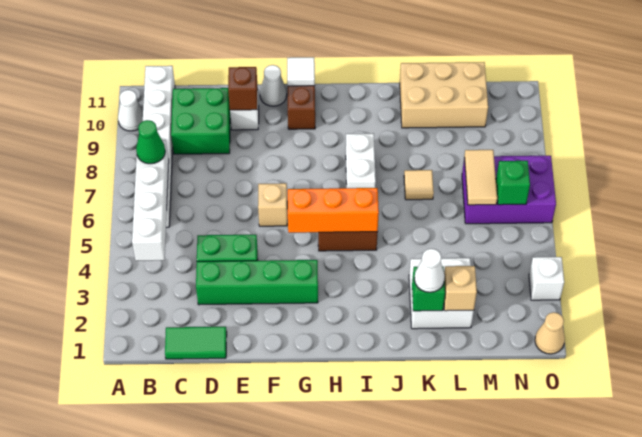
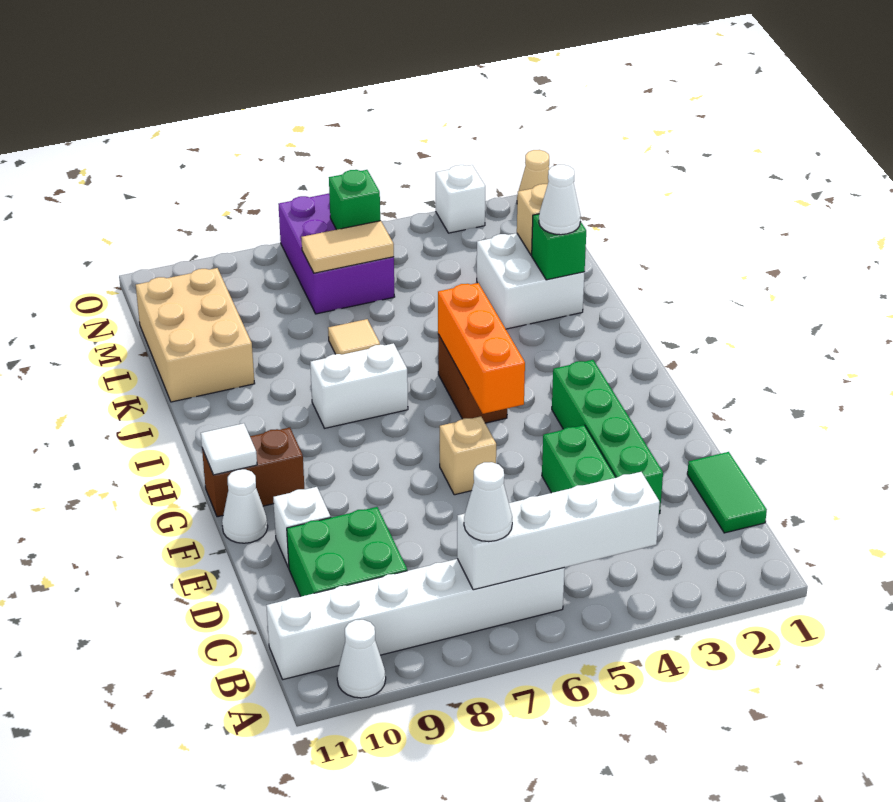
green cone B7 level 3 -> white cone B7 level 3
brown brick E10 level 2 -> none

